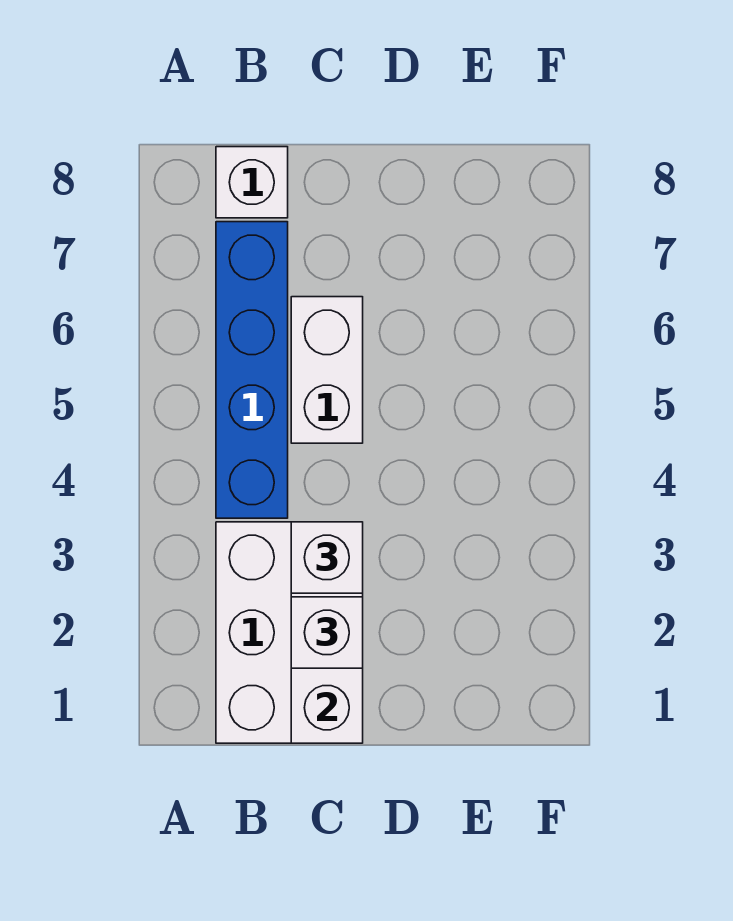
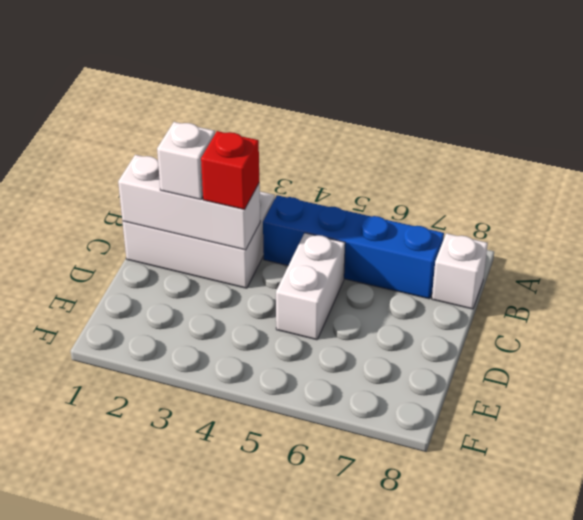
white brick C3 level 3 -> red brick C3 level 3
white brick C5:C6 level 1 -> white brick C5:D5 level 1

